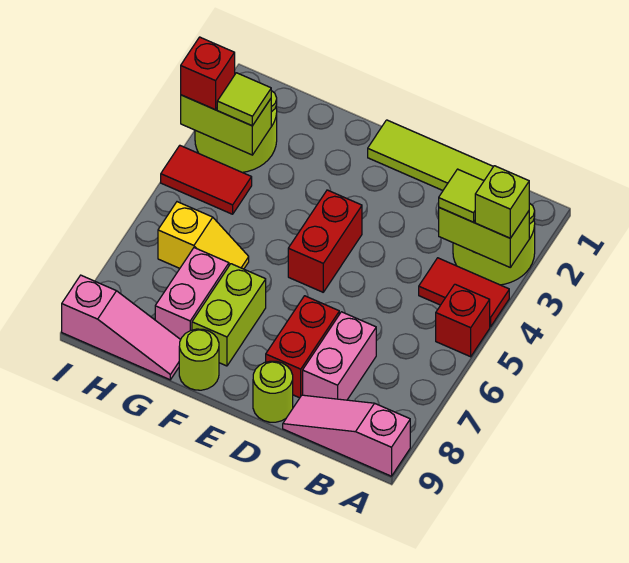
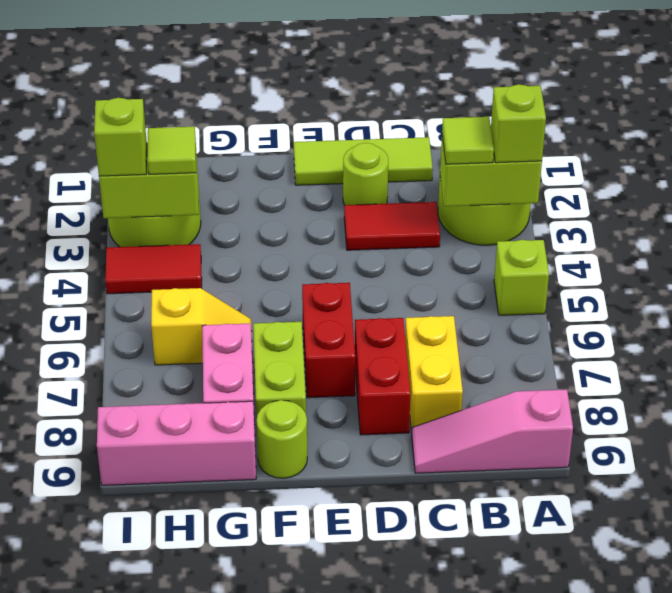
red tile A4:B4 level 1 -> red tile C3:D3 level 1
red brick A5 level 1 -> lime brick A5 level 1
pink brick C7:C8 level 1 -> yellow brick C7:C8 level 1
lime round brick D9 level 1 -> lime round brick D2 level 1
red brick E4:E5 level 1 -> red brick E6:E7 level 1
pink slope G9:I9 level 1 top I -> pink brick G9:I9 level 1
red brick I3 level 3 -> lime brick I3 level 3

